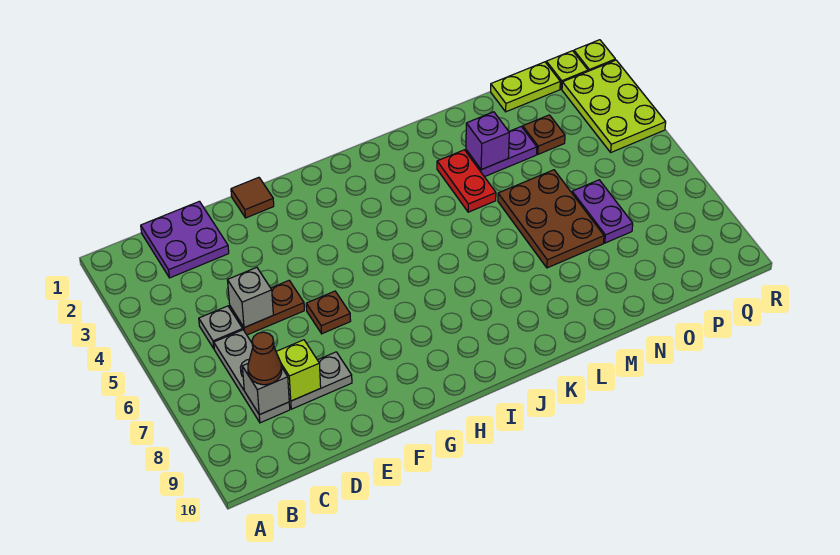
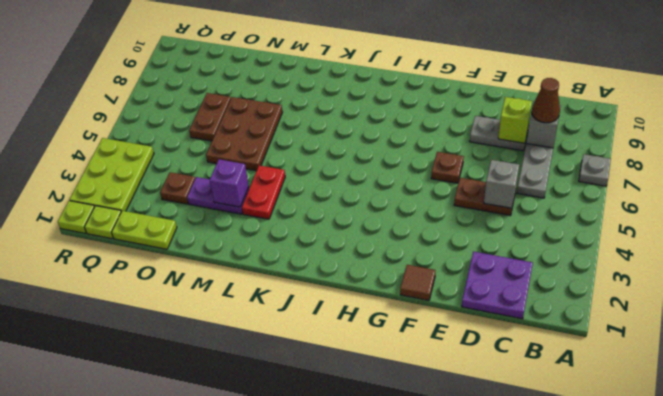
grey plate C5 level 1 -> grey plate A7 level 1
purple plate O6:O7 level 1 -> brown plate O6:O7 level 1

